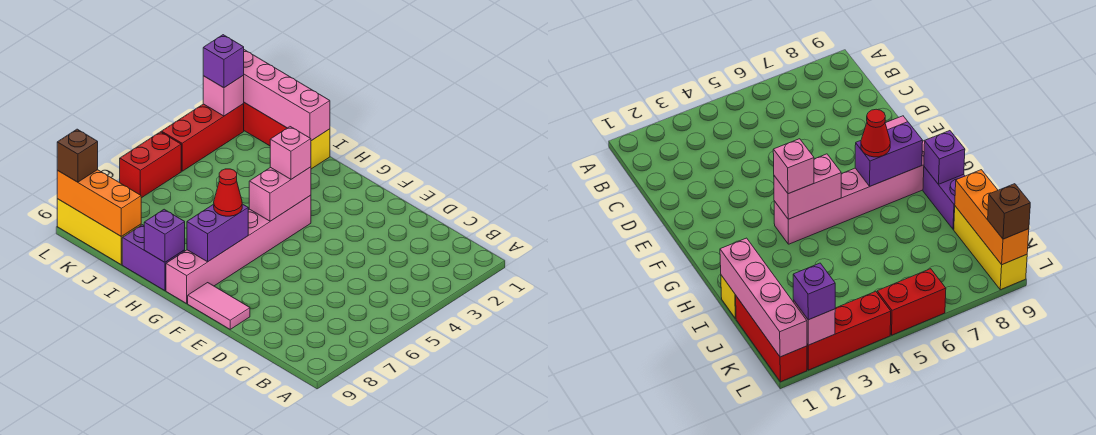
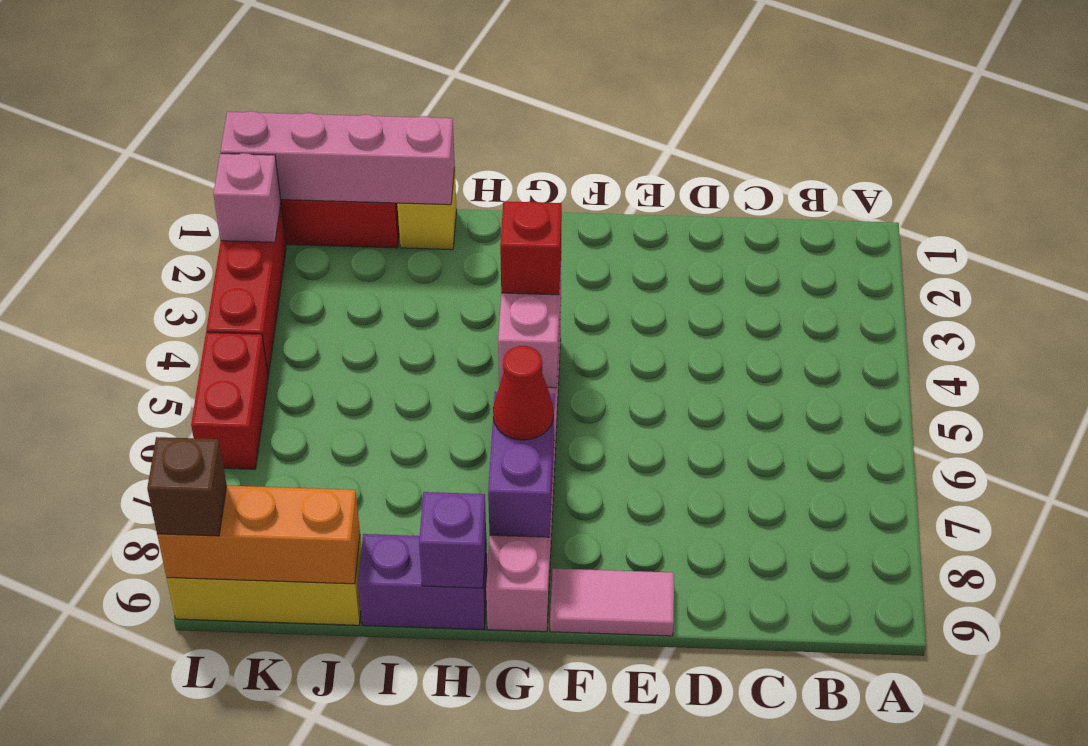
pink brick G4 level 3 -> red brick G4 level 3
purple brick L2 level 3 -> none

